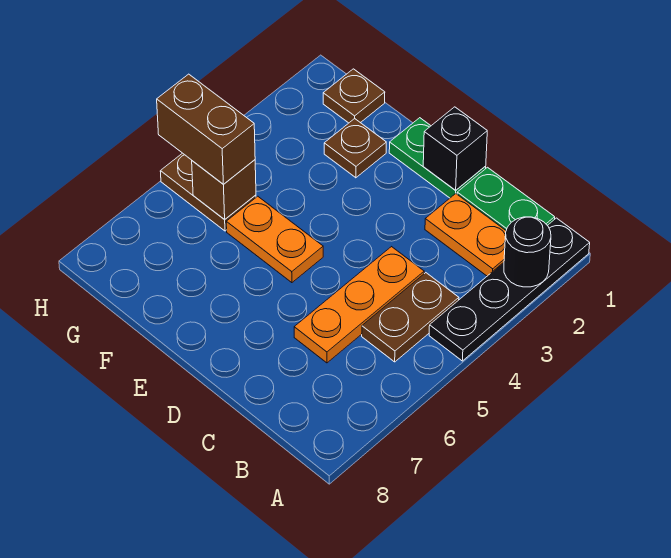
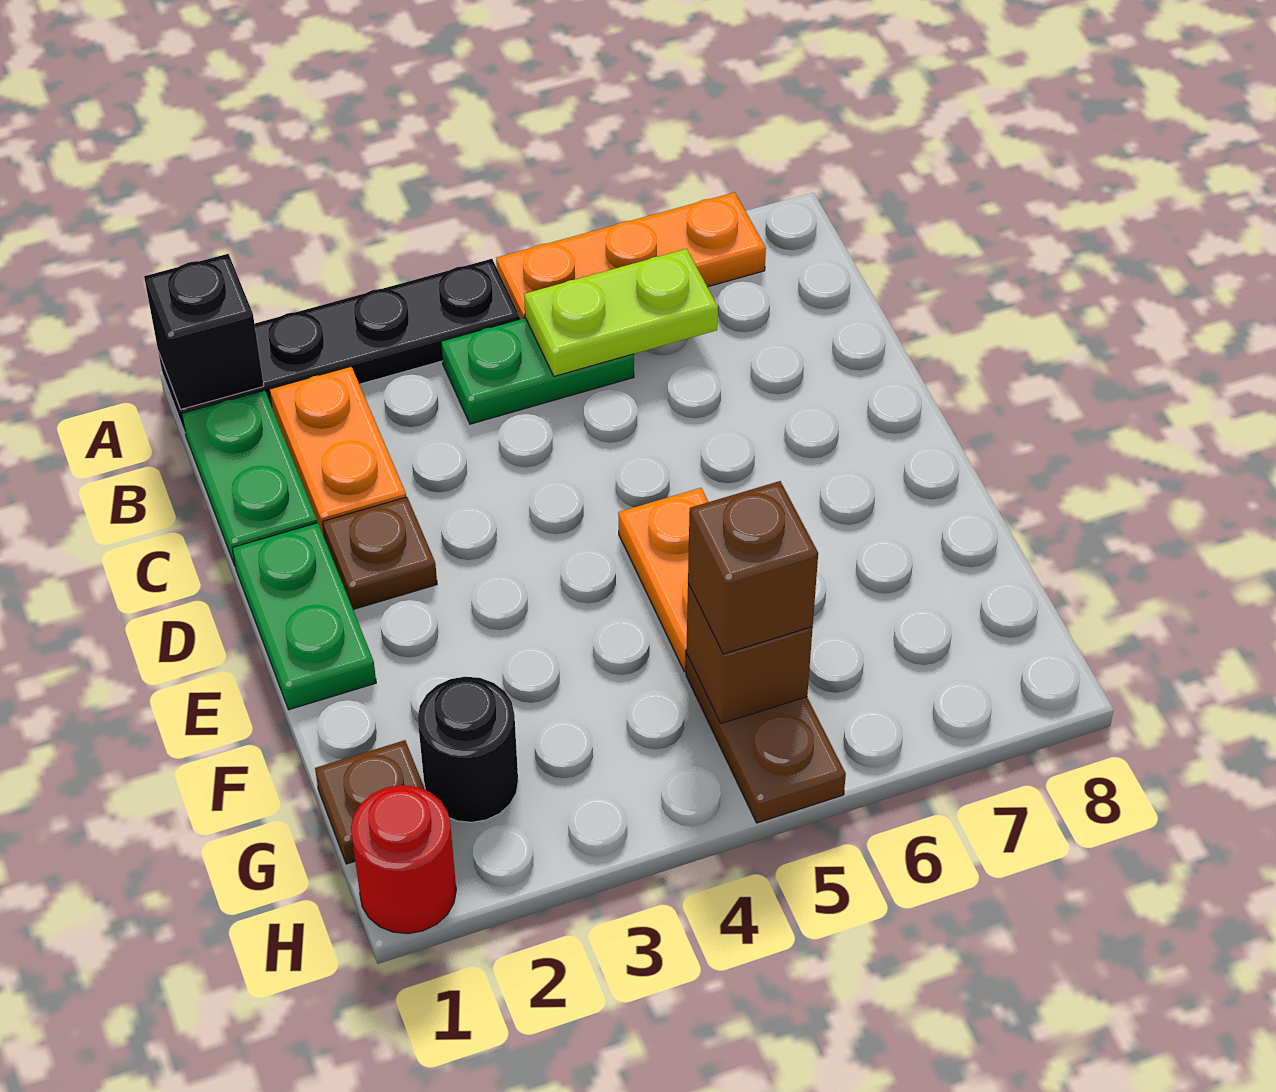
black round brick A2 level 2 -> black round brick G2 level 1
brown plate B4:B5 level 1 -> green plate B4:B5 level 1
none -> lime plate B5:B6 level 2
orange plate C4:C6 level 1 -> orange plate A5:A7 level 1
black brick D1 level 2 -> black brick A1 level 2
brown plate F2 level 1 -> brown plate D2 level 1
brown brick G5:H5 level 3 -> brown brick G5 level 3
none -> red round brick H1 level 1

